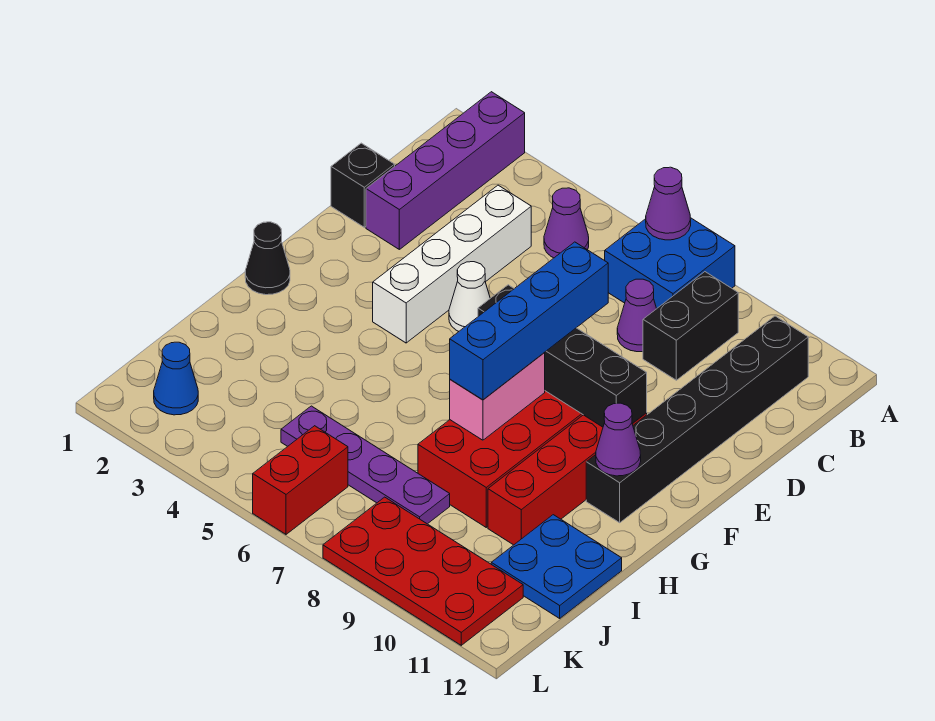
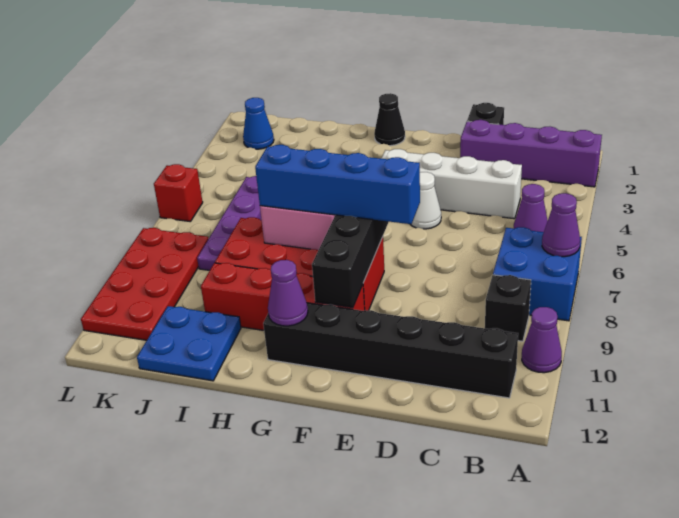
black brick B9:C9 level 1 -> black brick B9 level 1
purple cone C8 level 1 -> purple cone A10 level 1
red brick K6:L6 level 1 -> red brick L6 level 1

